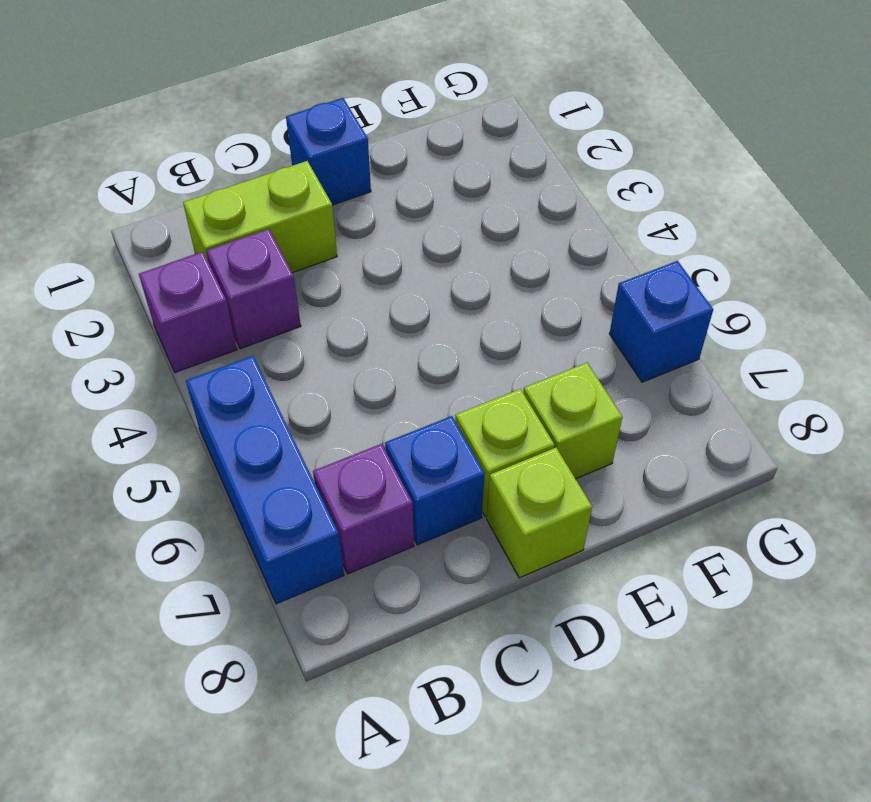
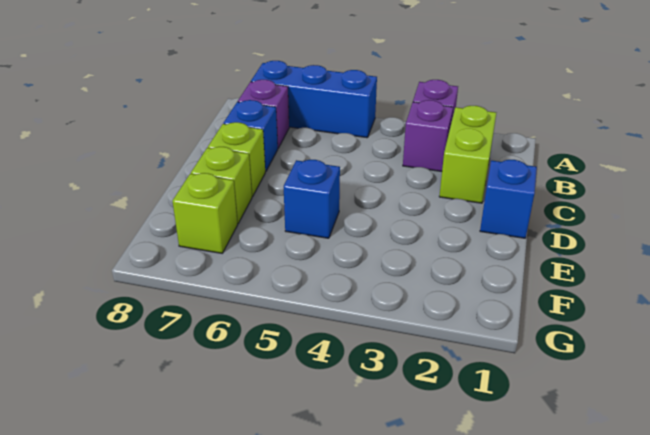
lime brick D8 level 1 -> lime brick F7 level 1
blue brick G6 level 1 -> blue brick E5 level 1

